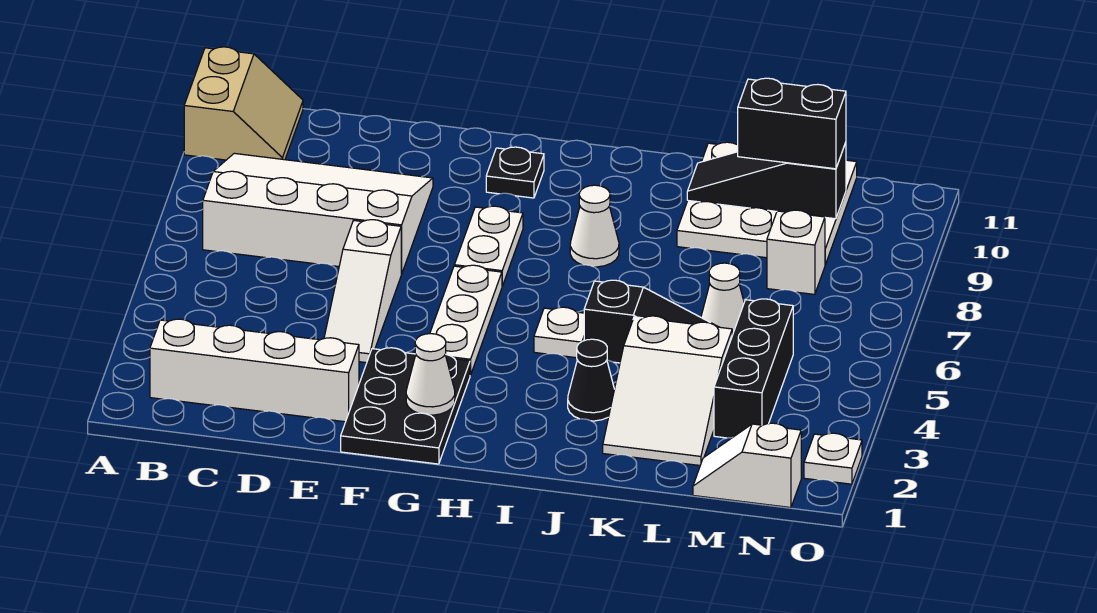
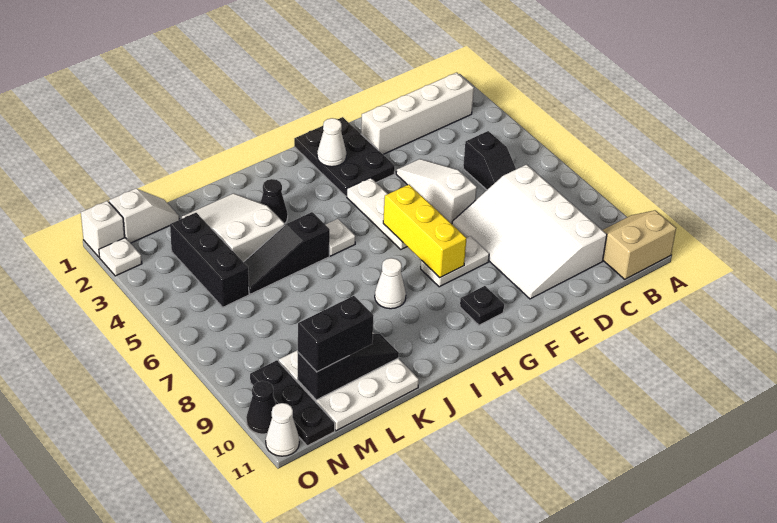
tan slope A10:B11 level 1 top A -> tan slope A10:B11 level 1 top 11
white slope B7:E9 level 1 top 7 -> white slope C7:E10 level 1 top C
none -> black slope C5:C6 level 1 top 5
none -> yellow brick G6:G8 level 2
white plate G7:G8 level 1 -> white plate F8:G8 level 1
white cone L6 level 1 -> white cone O11 level 1
white brick M8 level 1 -> white brick O1 level 1
none -> black plate N9:N11 level 1
none -> black cone O10 level 1

